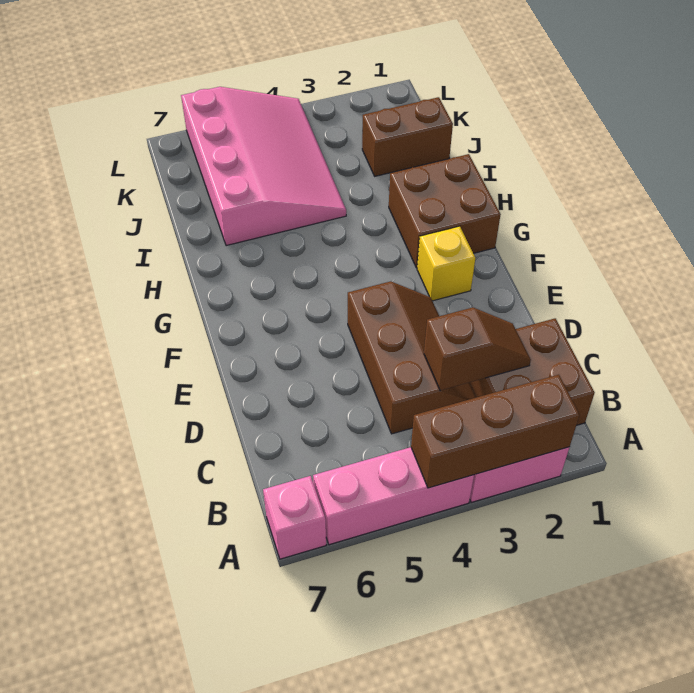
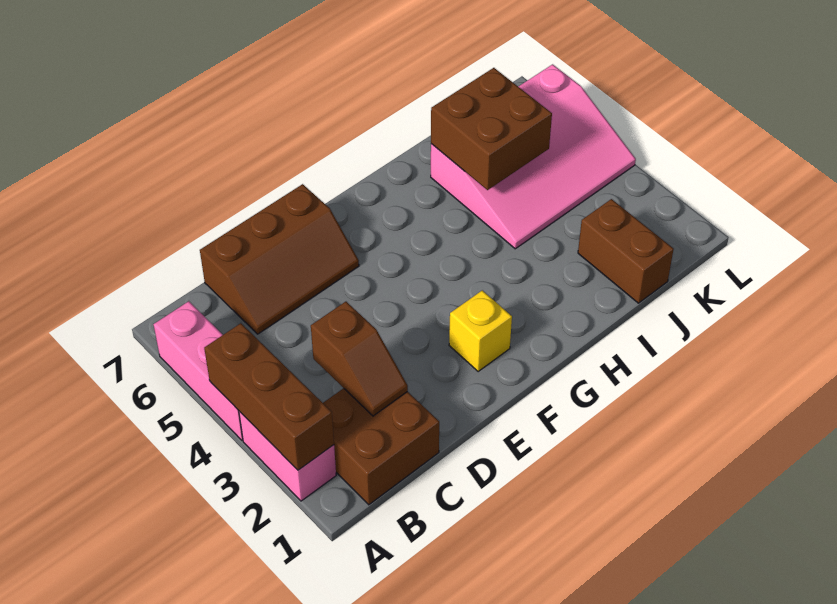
pink brick A7 level 1 -> none
brown slope C3:E4 level 1 top 4 -> brown slope C6:E7 level 1 top 7
brown brick G1:H2 level 1 -> brown brick I5:J6 level 2

